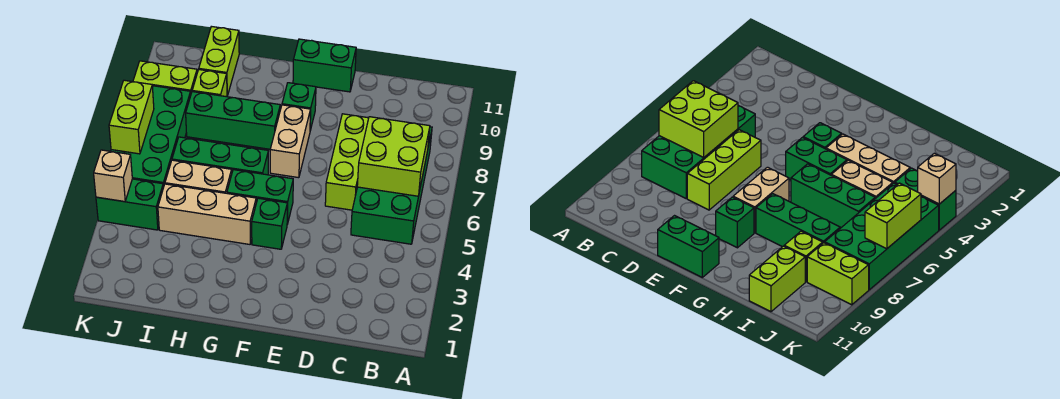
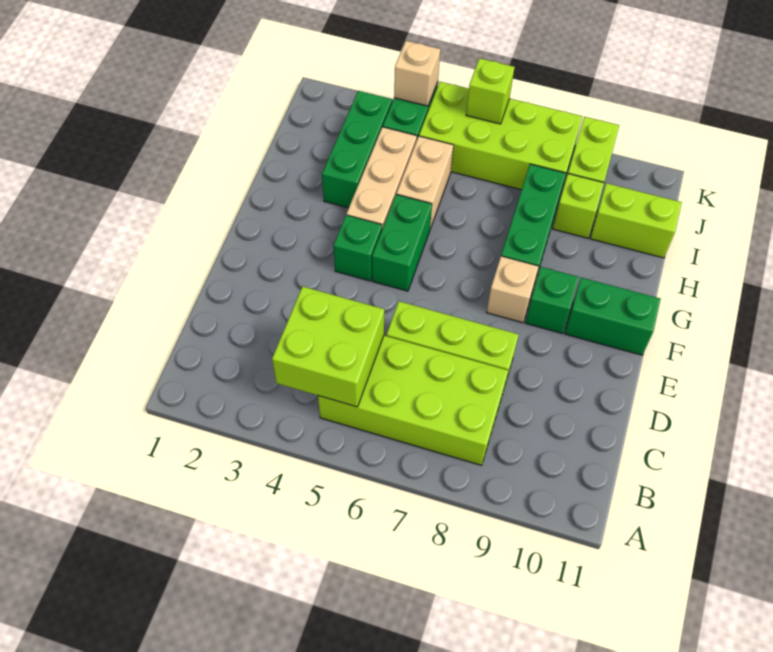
green brick B5:C8 level 1 -> lime brick B5:C8 level 1
lime brick B6:C7 level 2 -> lime brick B4:C5 level 2
green brick E11:F11 level 1 -> green brick F10:F11 level 1
tan brick F7:F8 level 1 -> tan brick F8 level 1
green brick G6:I6 level 1 -> green brick H3:J3 level 1
green brick J5:K8 level 1 -> lime brick J5:K8 level 1
lime brick K6:K7 level 2 -> lime brick K6 level 2

